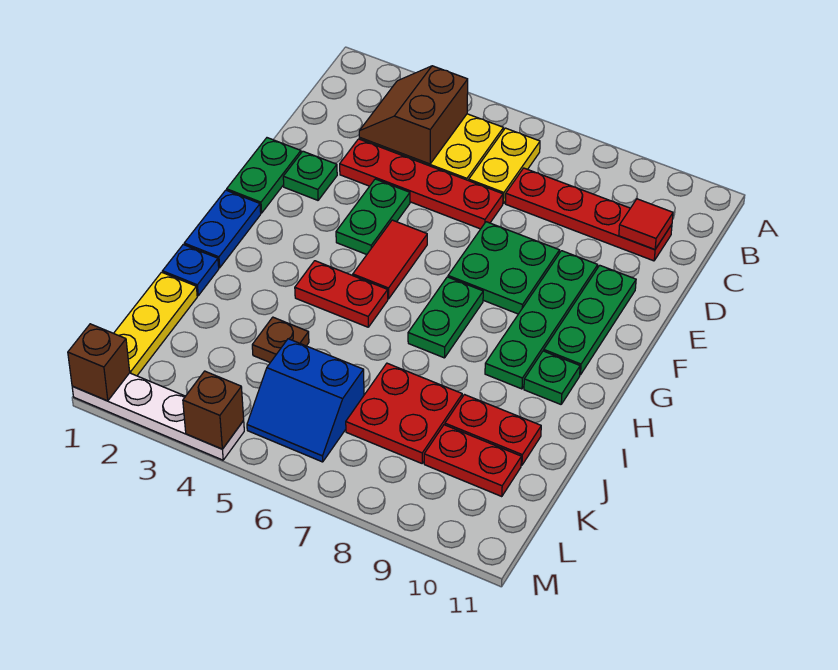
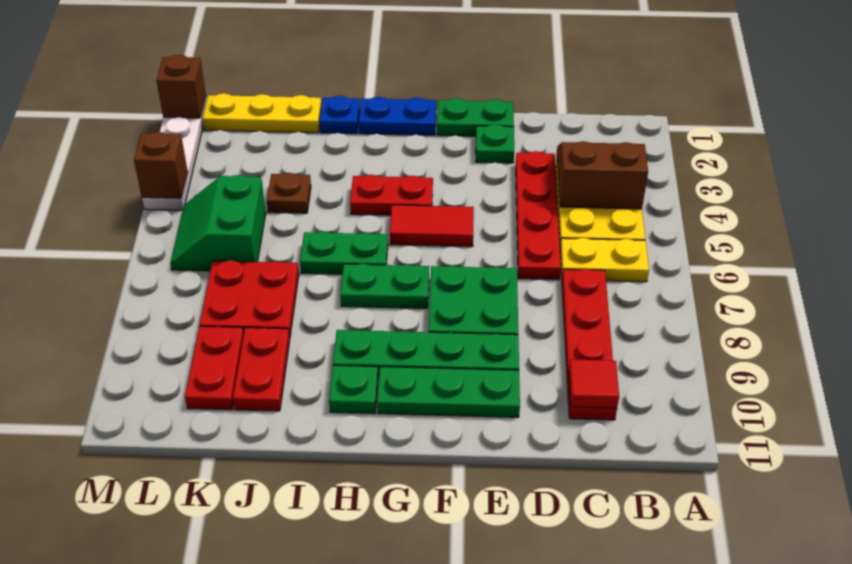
green plate E4:F4 level 1 -> green plate H6:I6 level 1
red plate H4:H5 level 1 -> red plate G4:H4 level 1
blue slope K5:L6 level 1 top K -> green slope K5:L6 level 1 top K

